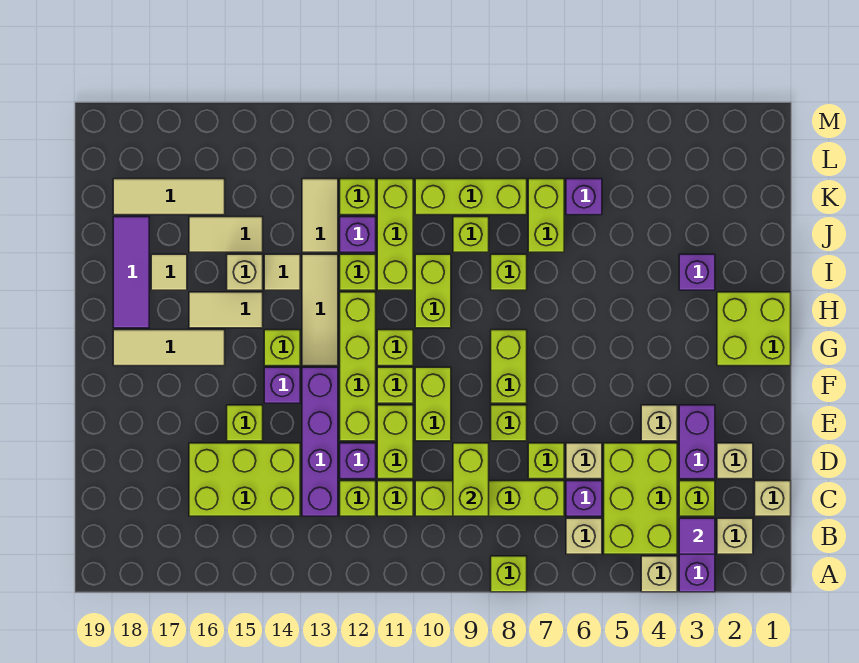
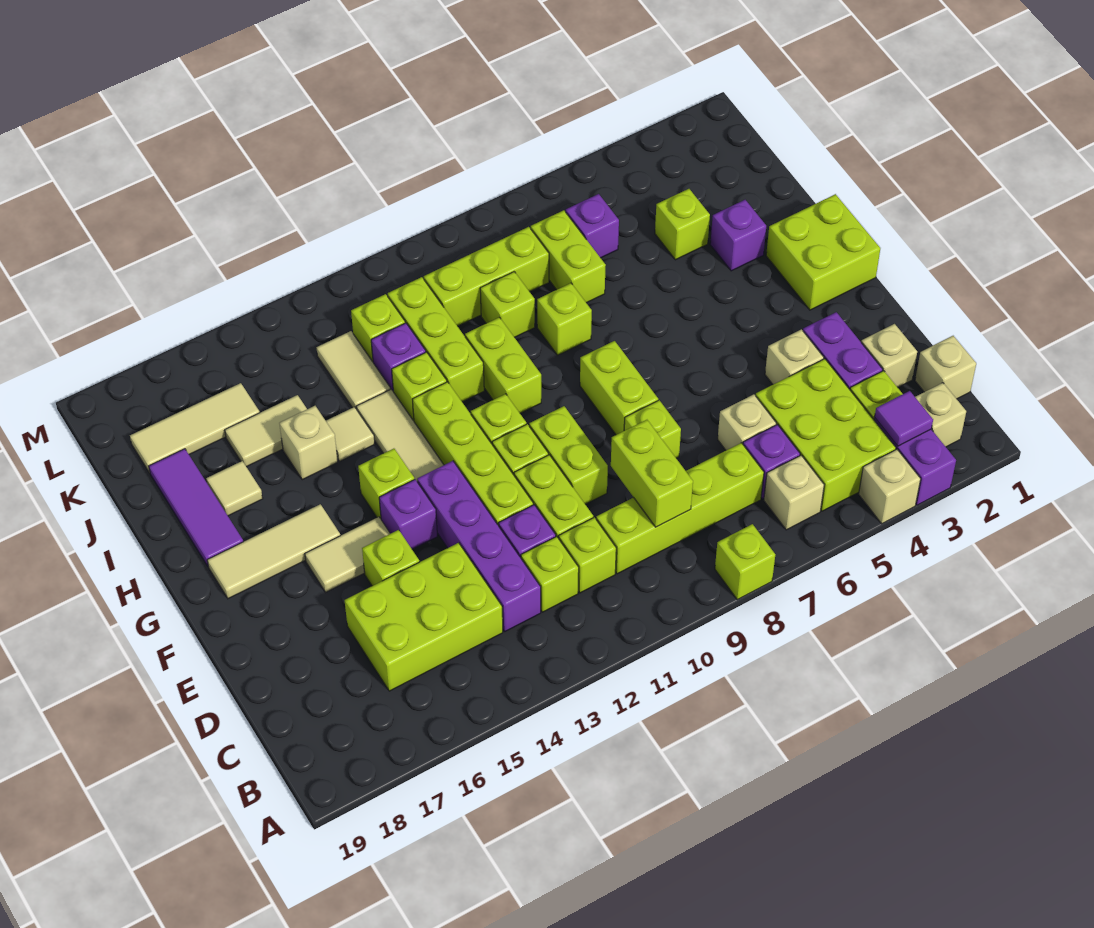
lime brick D7 level 1 -> lime brick J4 level 1
tan tile H15:H16 level 1 -> tan tile F15:F16 level 1

